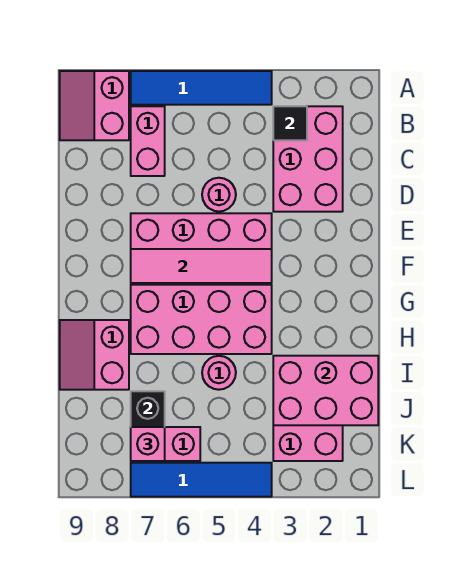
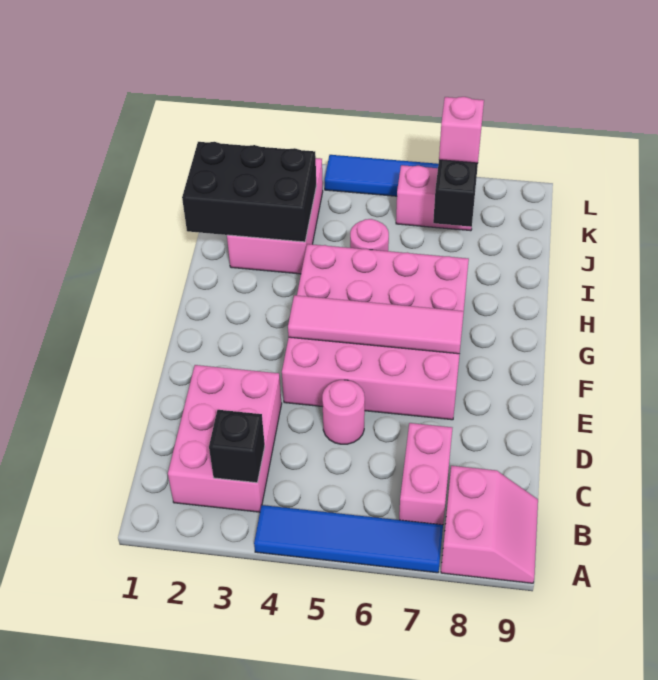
black tile B3 level 2 -> black brick B3 level 2
pink slope H8:I9 level 1 top 8 -> none
pink brick I1:J3 level 2 -> black brick I1:J3 level 2

